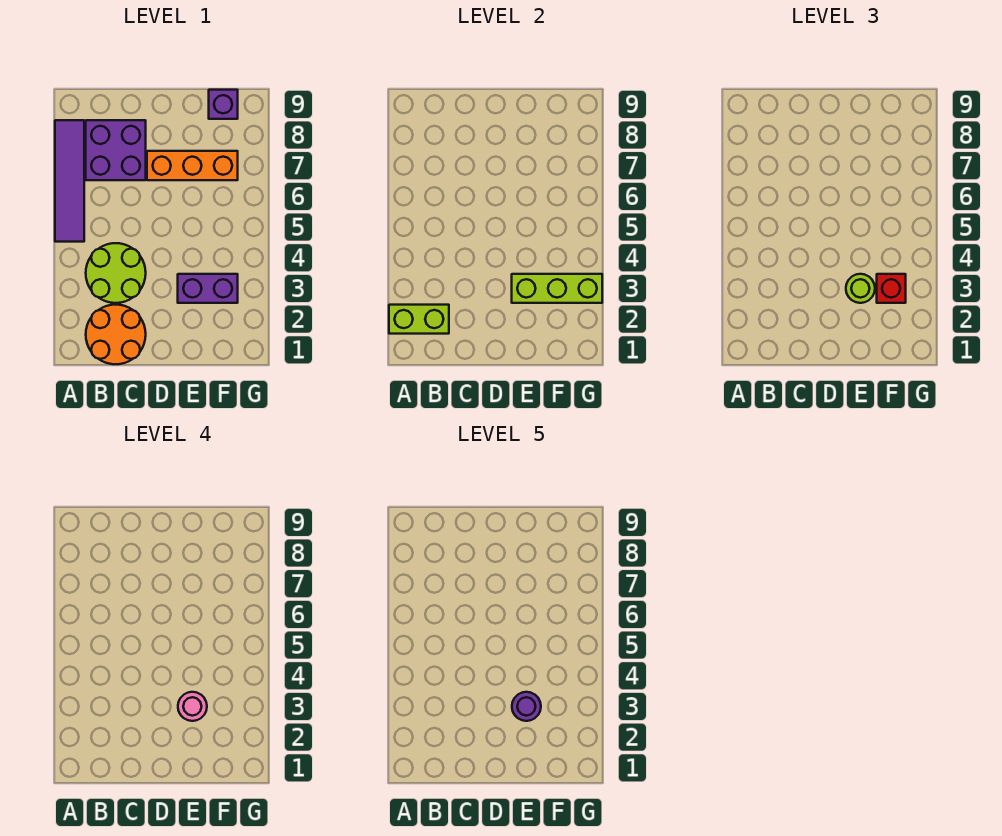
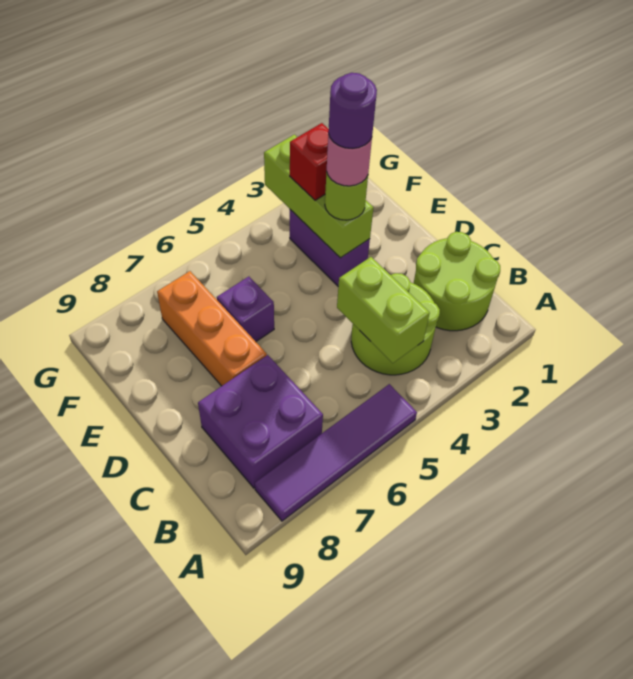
lime brick A2:B2 level 2 -> lime brick B4:C4 level 2
orange round brick B1:C2 level 1 -> lime round brick B1:C2 level 1
purple brick F9 level 1 -> purple brick E6 level 1

